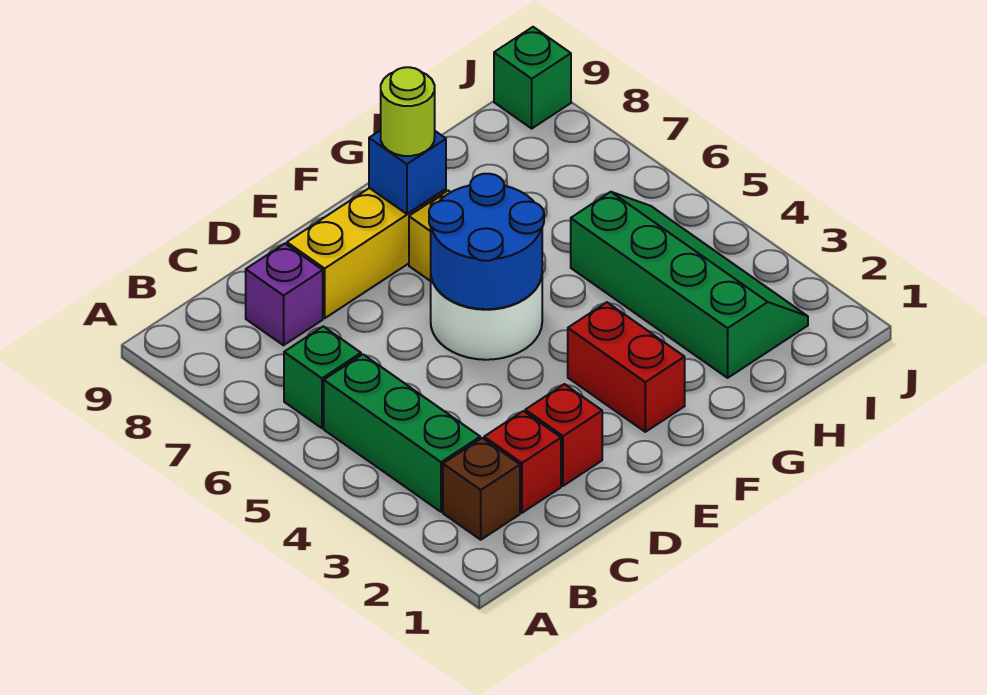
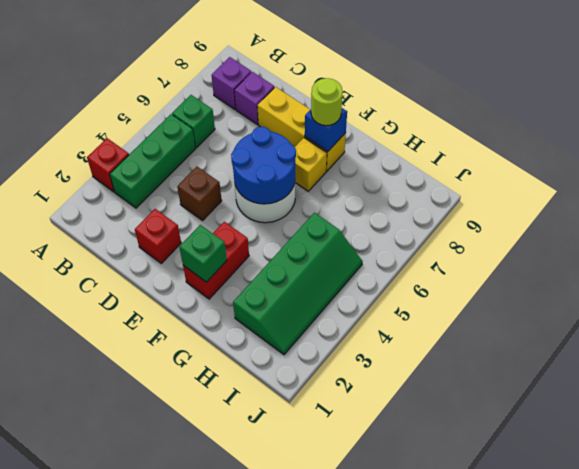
brown brick B2 level 1 -> brown brick D4 level 1
none -> purple brick B8 level 1
red brick C2 level 1 -> red brick A3 level 1
green brick J9 level 1 -> green brick F2 level 2

